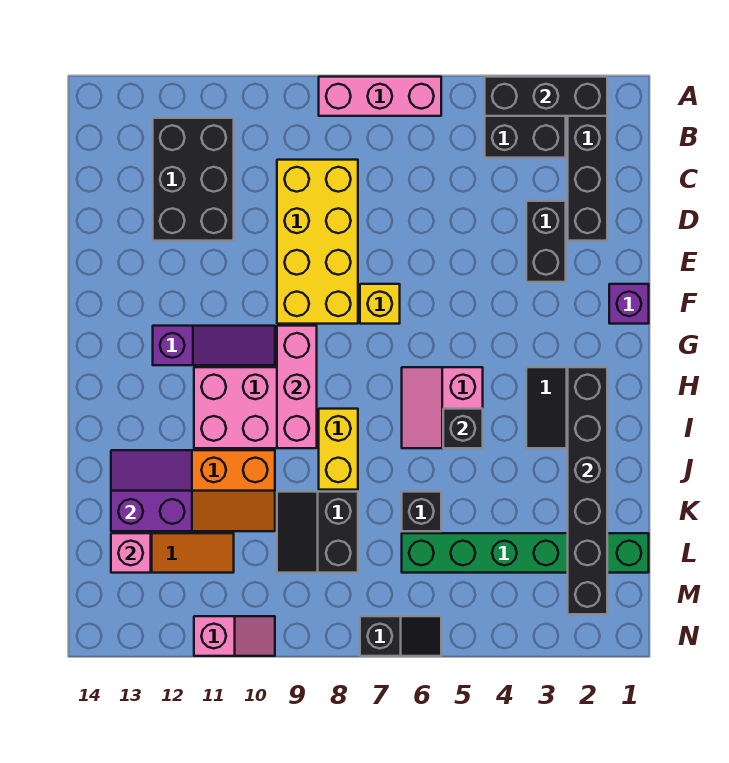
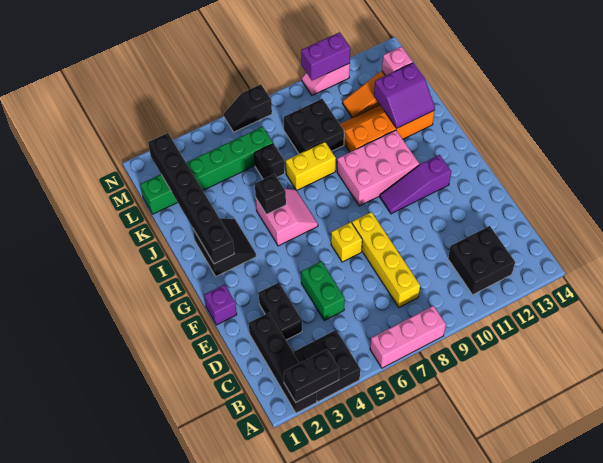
black brick A2:A4 level 2 -> black brick A2:A3 level 2
black brick B11:D12 level 1 -> black brick B11:C12 level 1
yellow brick C8:F9 level 1 -> yellow brick C8:F8 level 1
none -> green brick D5:E5 level 1
pink brick G9:I9 level 2 -> none
yellow brick I8:J8 level 1 -> yellow brick J7:J8 level 1
black slope K8:L9 level 1 top 8 -> black brick K8:L9 level 1
none -> purple brick N10:N11 level 2

